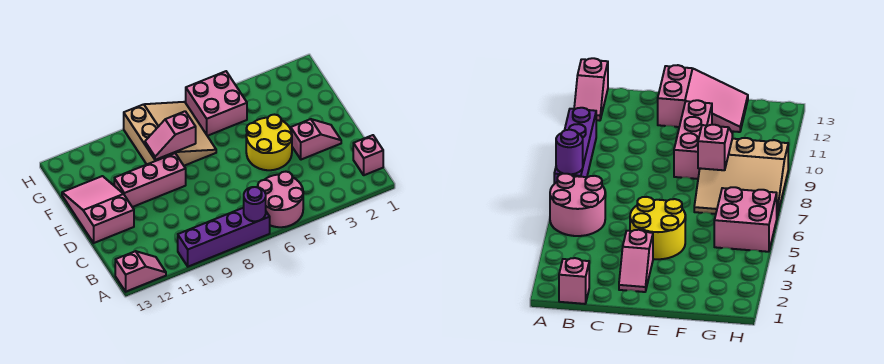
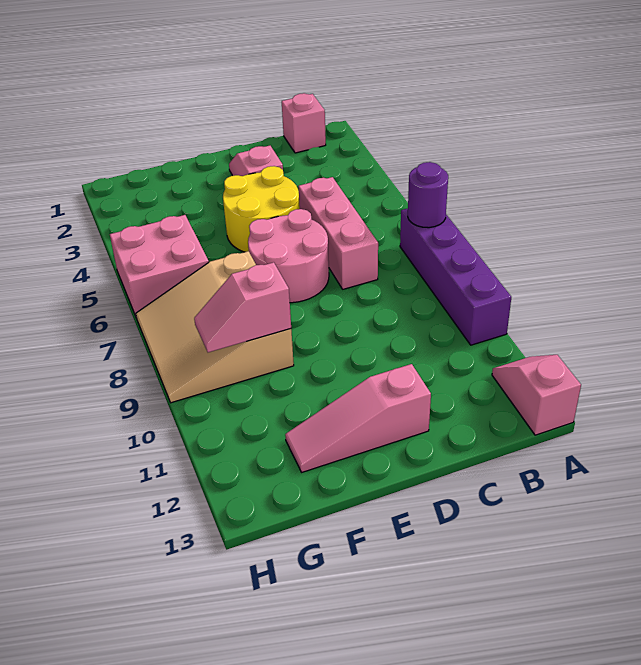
pink round brick A5:B6 level 1 -> pink round brick D6:E7 level 1
pink slope D12:F13 level 1 top D -> pink slope D12:F12 level 1 top D
pink brick E9:E11 level 1 -> pink brick C5:C7 level 1
tan slope F7:H9 level 1 top 9 -> tan slope F7:H9 level 1 top F
pink slope F8:F9 level 2 top 8 -> pink slope F9:G9 level 2 top F

